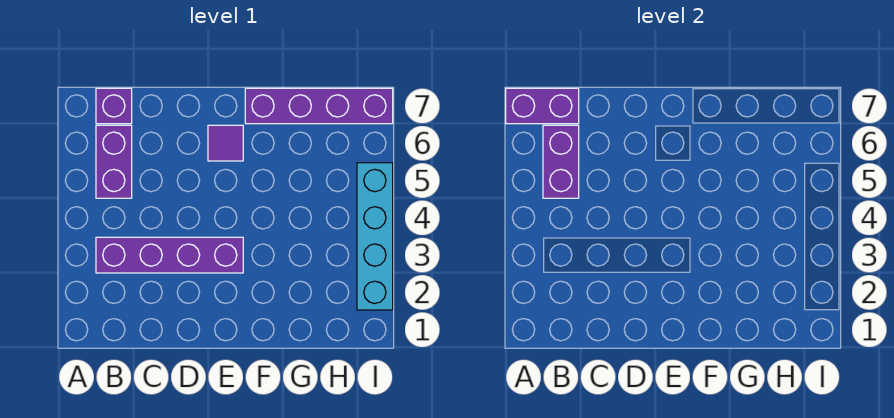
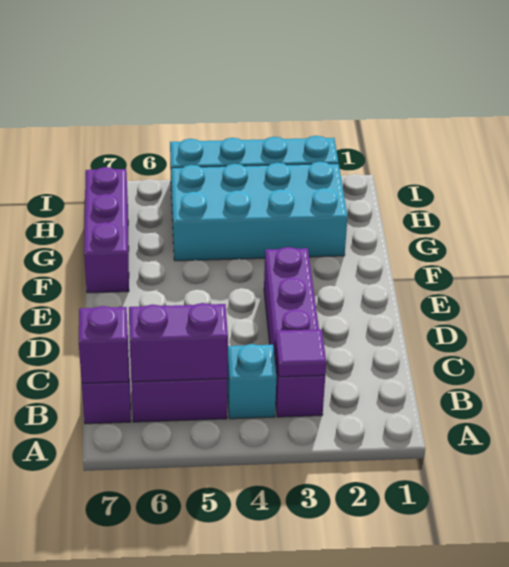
purple brick A7:B7 level 2 -> purple brick B7 level 2
none -> cyan brick B4 level 1
purple tile E6 level 1 -> purple tile B3 level 2
purple brick F7:I7 level 1 -> purple brick F7:H7 level 1
none -> cyan brick G2:H5 level 1

